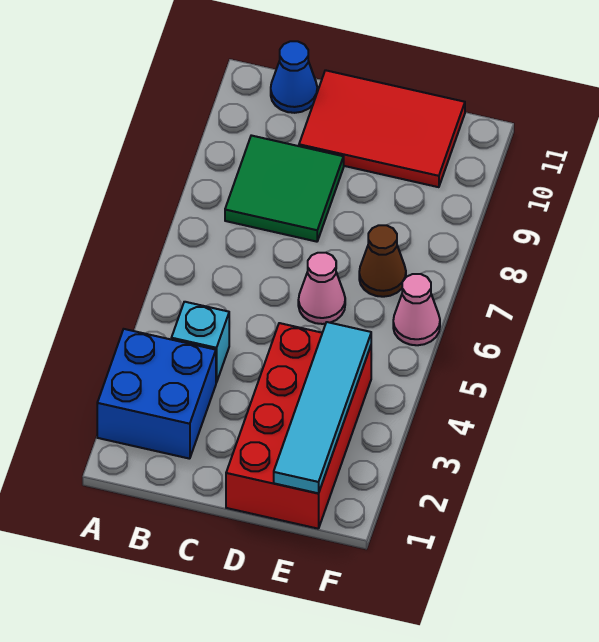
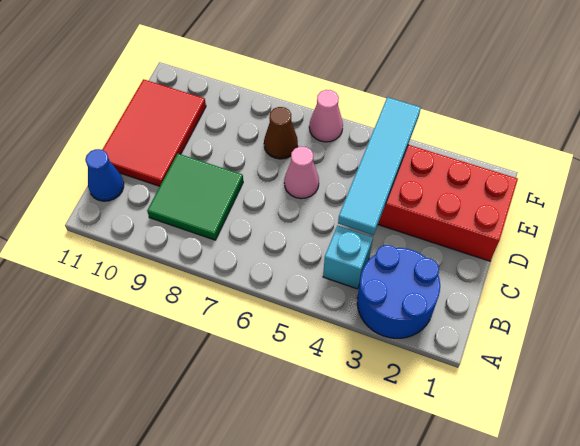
blue brick A2:B3 level 1 -> blue round brick A2:B3 level 1
cyan tile E1:E4 level 2 -> cyan tile C4:F4 level 2

